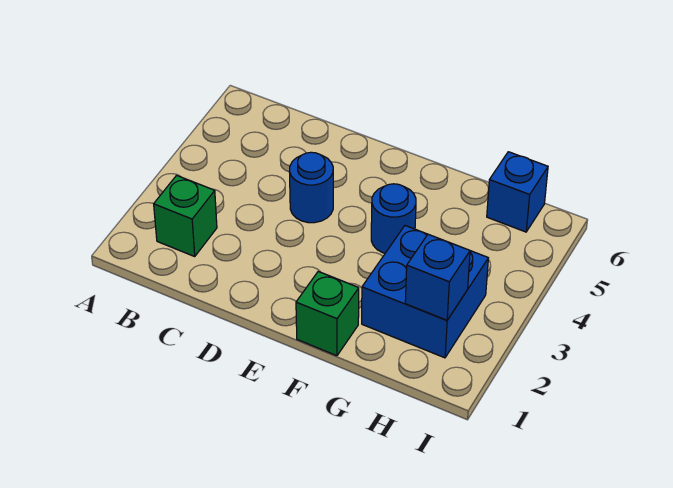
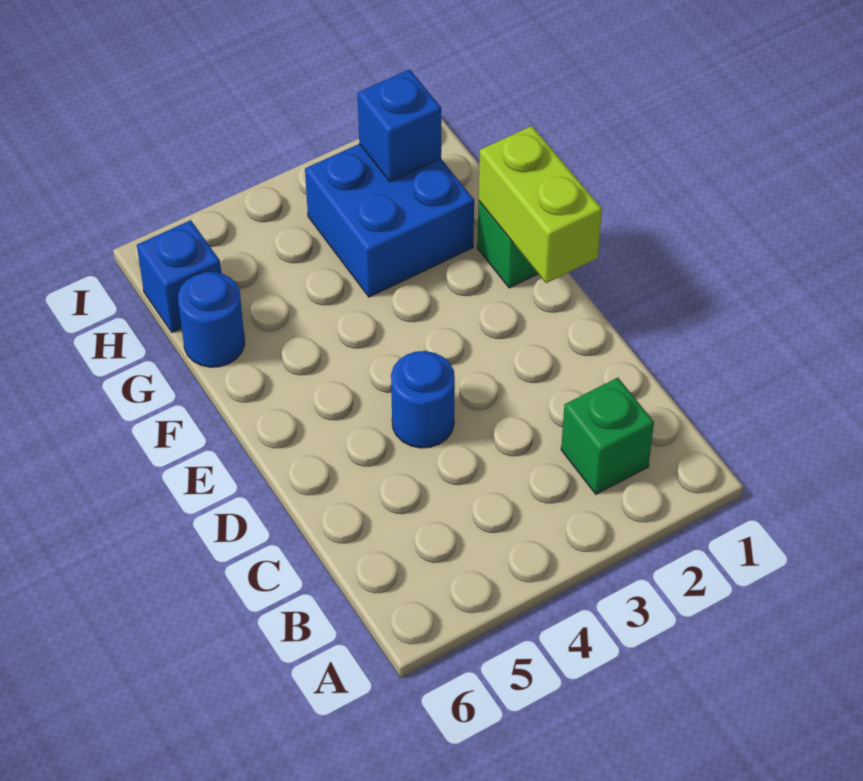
none -> lime brick E1:F1 level 2
blue round brick F4 level 1 -> blue round brick G6 level 1

